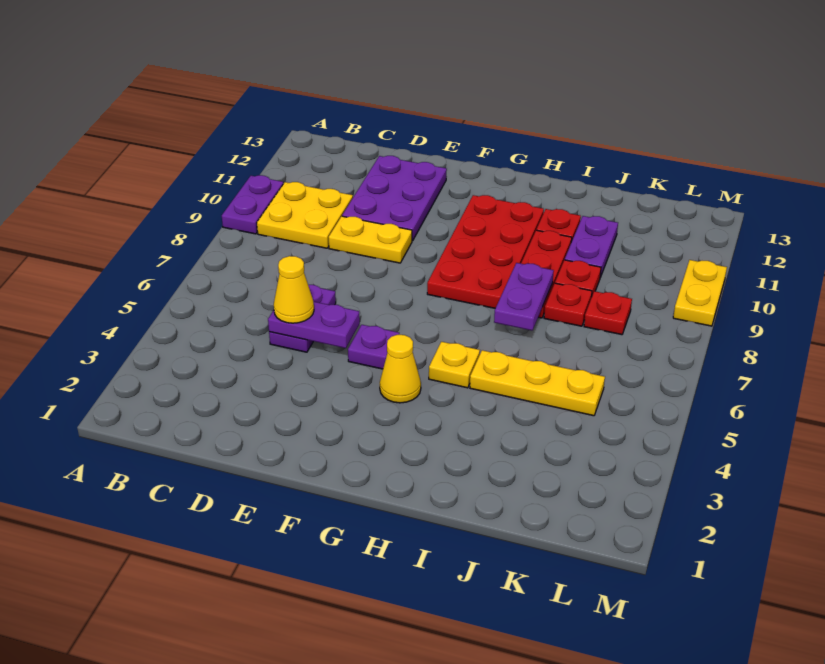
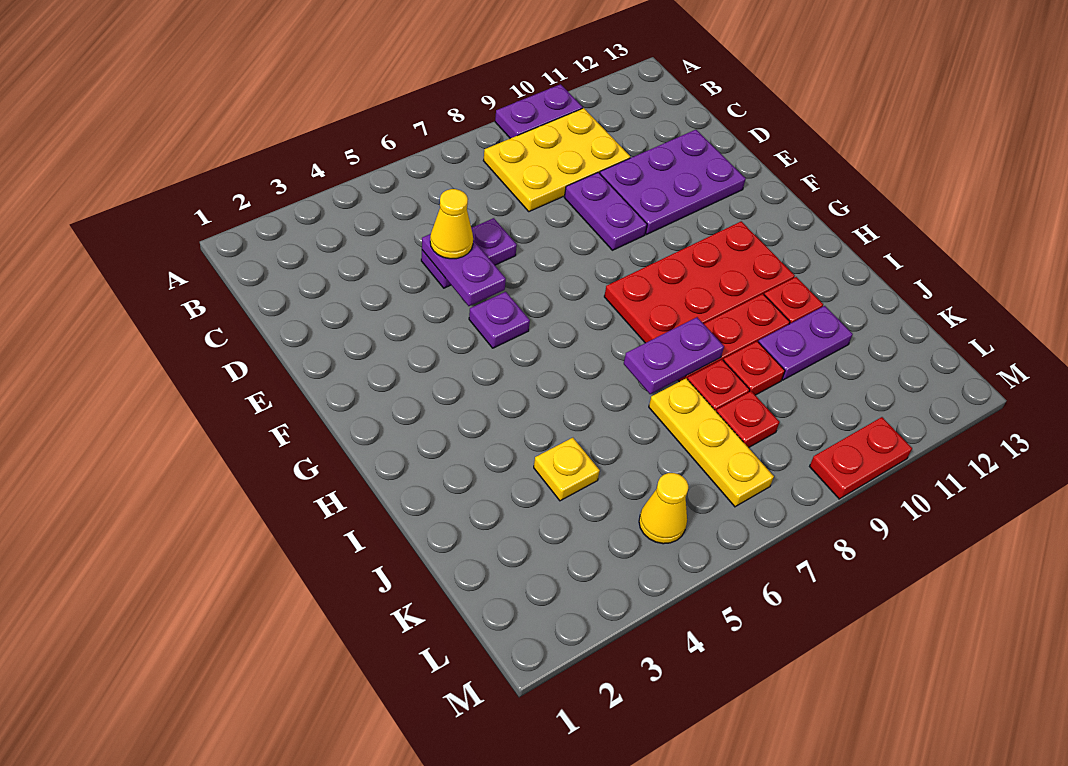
yellow plate B9:C10 level 1 -> yellow plate B8:C10 level 1
yellow plate D9:E9 level 1 -> purple plate D9:E9 level 1
yellow cone G4 level 1 -> yellow cone L5 level 1
yellow plate H5 level 1 -> yellow plate J4 level 1
yellow plate I5:K5 level 1 -> yellow plate J7:L7 level 1
yellow plate M9:M10 level 1 -> red plate M9:M10 level 1

